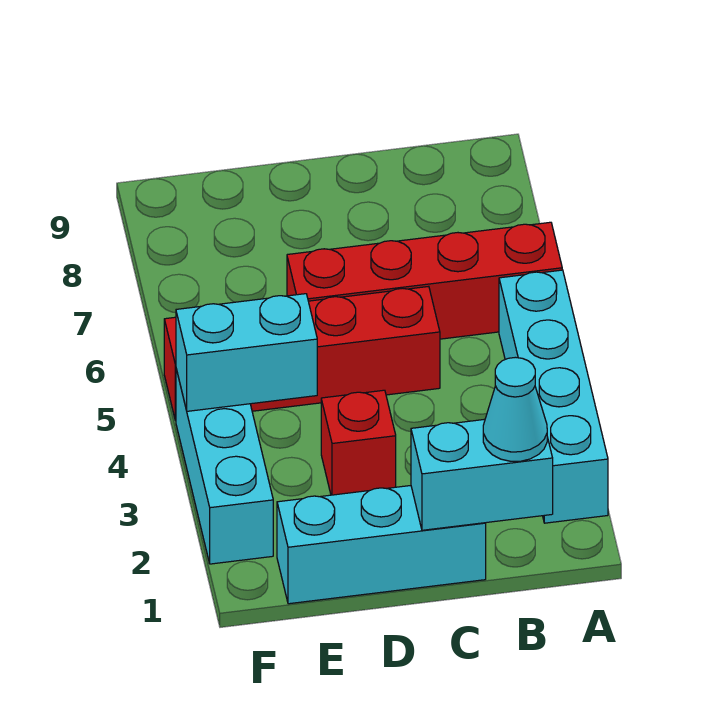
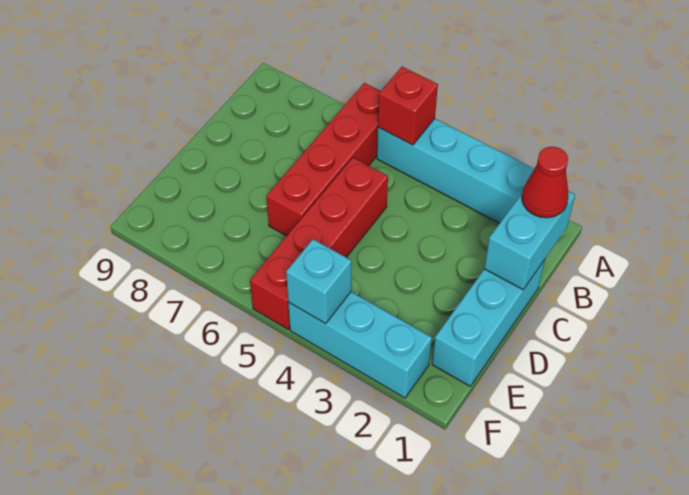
cyan cone B1 level 3 -> red cone B1 level 3
red brick D3 level 1 -> red brick A5 level 2
cyan brick E4:F4 level 2 -> cyan brick F4 level 2

